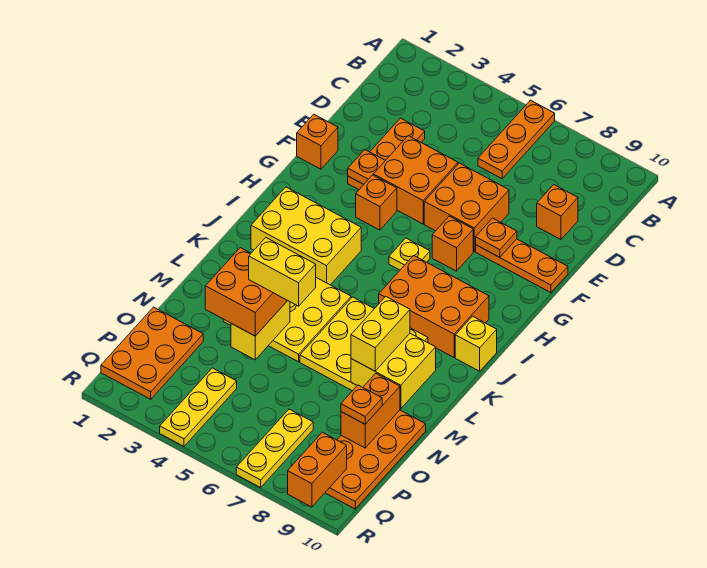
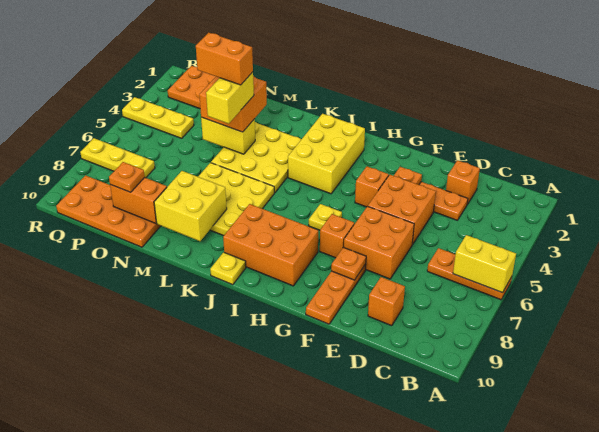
orange brick F1 level 1 -> orange brick D2 level 1
orange brick I7:J9 level 1 -> orange brick H8:J9 level 1
yellow brick J10 level 1 -> yellow plate J10 level 1
yellow brick L8:M8 level 3 -> yellow brick A6:B6 level 2
orange brick Q9:R9 level 2 -> orange brick M4:N4 level 5

